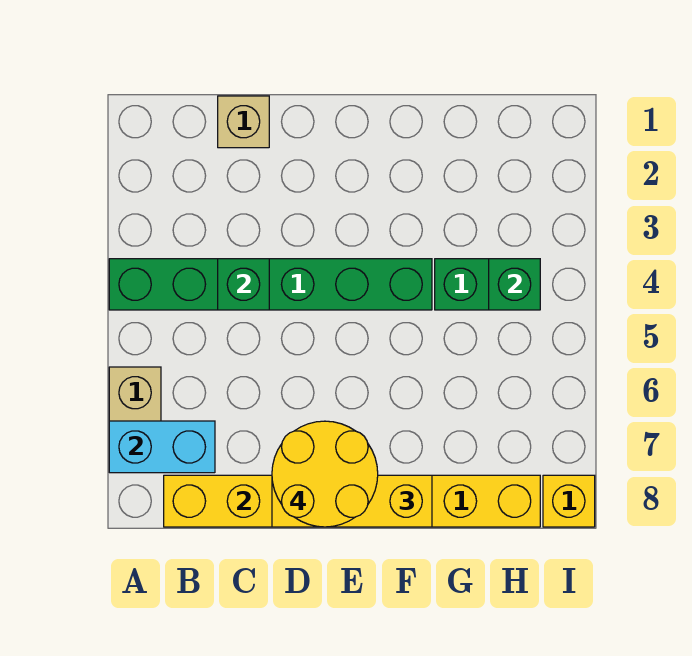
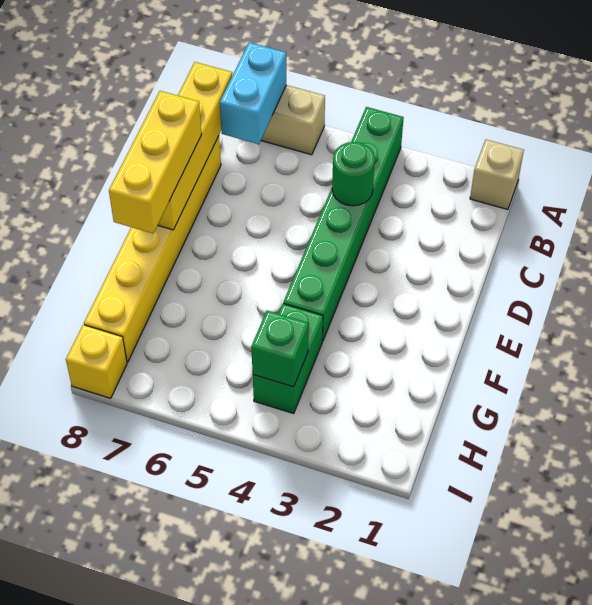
tan brick C1 level 1 -> tan brick A1 level 1
green brick C4 level 2 -> green round brick C4 level 2
yellow round brick D7:E8 level 4 -> none

